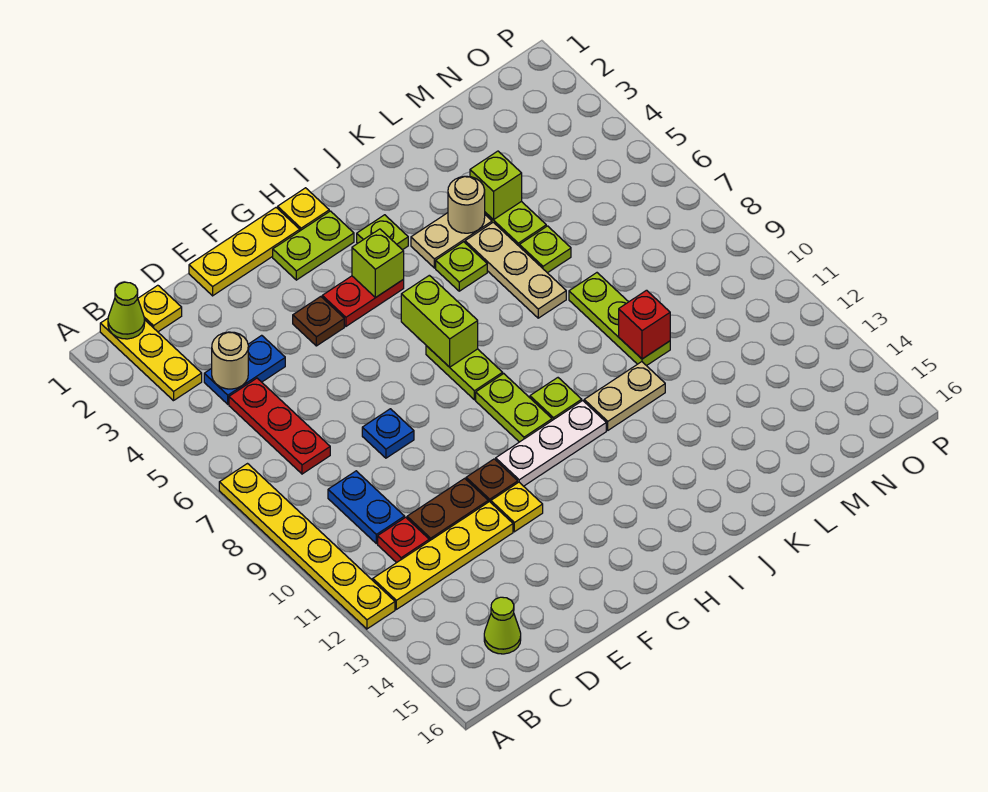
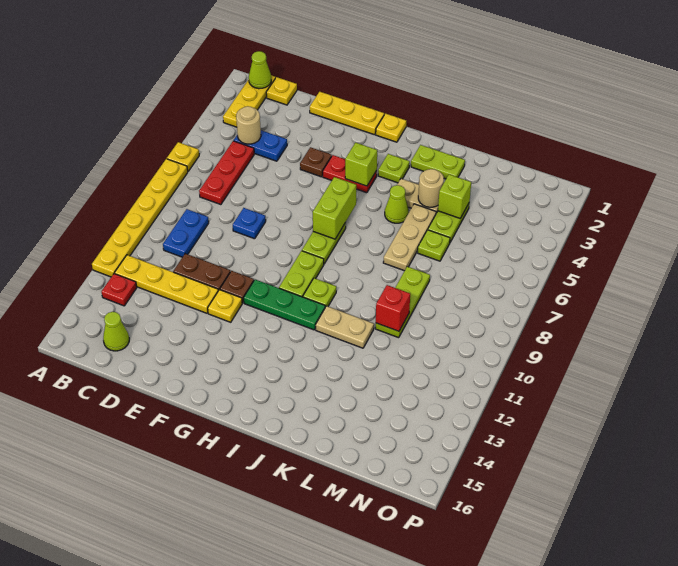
none -> yellow plate A6 level 1
red plate C11 level 1 -> red plate B13 level 1
lime plate G2:H2 level 1 -> lime plate J2:K2 level 1
white plate G11:I11 level 1 -> green plate G11:I11 level 1
lime plate J5 level 1 -> lime cone J5 level 1

